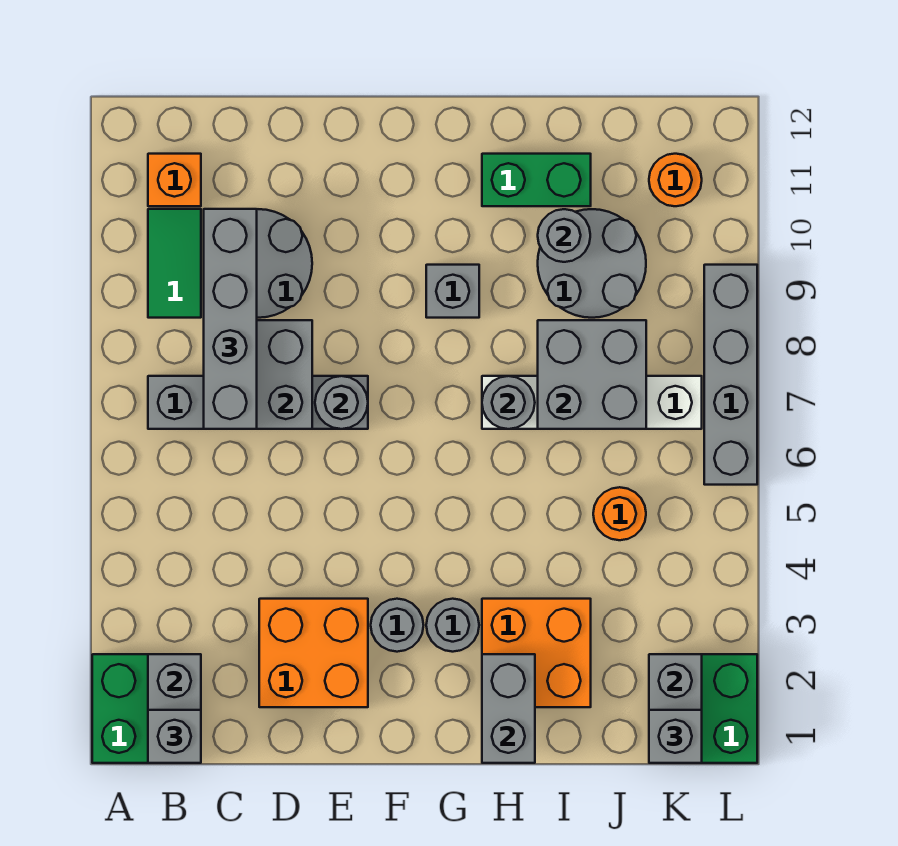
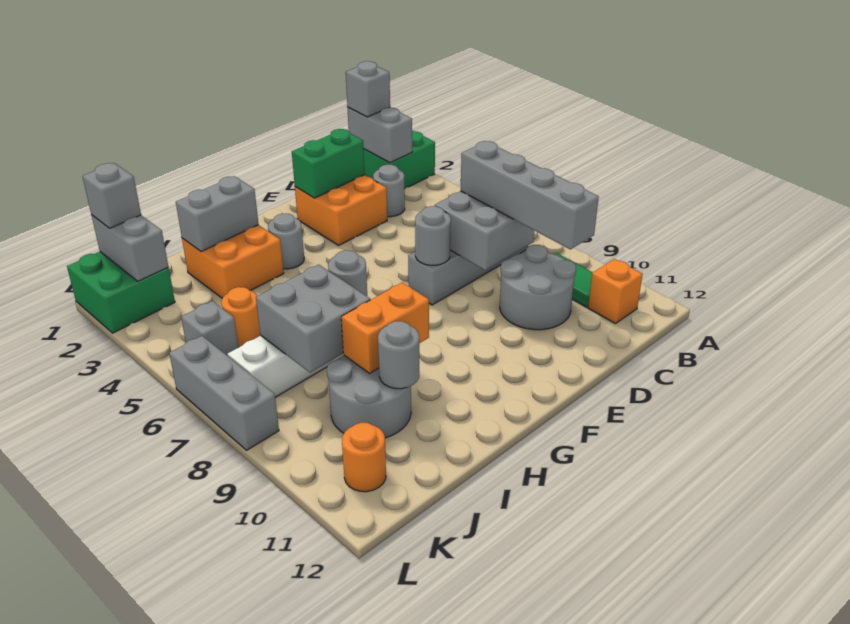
grey round brick F3 level 1 -> grey round brick C3 level 1
grey brick G9 level 1 -> grey brick K5 level 1
grey brick H1:H2 level 2 -> grey brick H2:I2 level 2
none -> orange brick H9:I9 level 2
green brick H11:I11 level 1 -> green brick D2:E2 level 2
grey brick L6:L9 level 1 -> grey brick L6:L8 level 1

